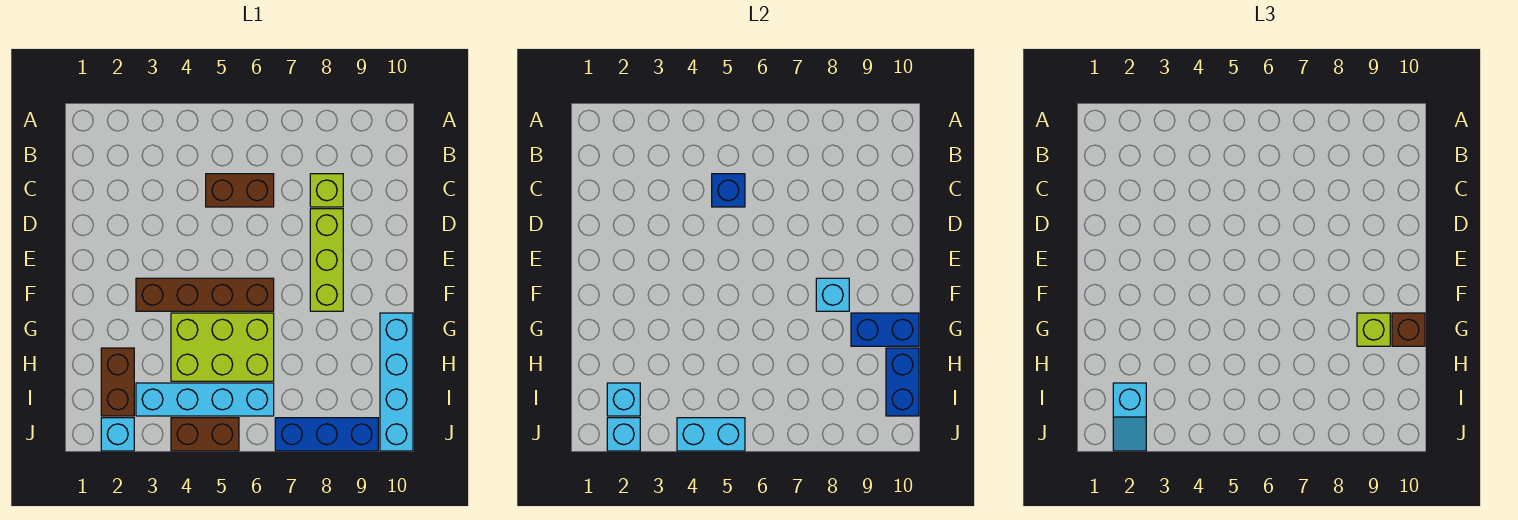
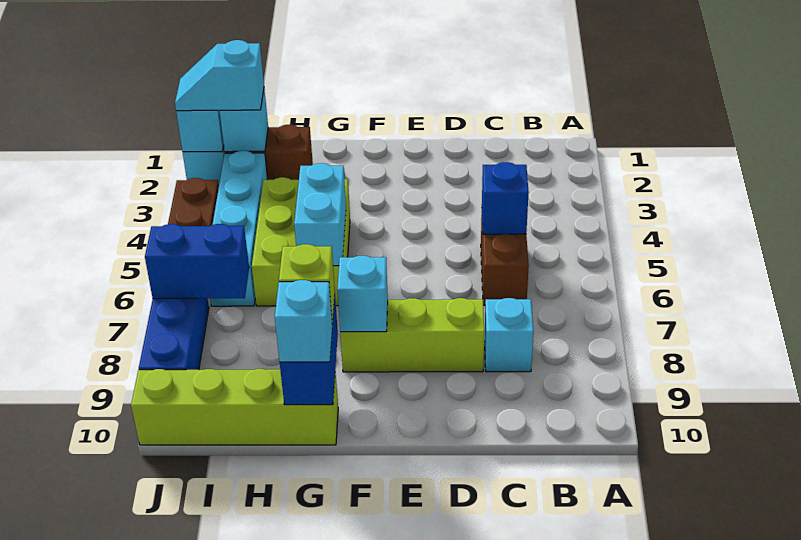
lime brick C8 level 1 -> cyan brick C8 level 1
brown brick F3:F6 level 1 -> none
cyan brick G10:J10 level 1 -> lime brick G10:J10 level 1
brown brick G10 level 3 -> cyan brick G10 level 3
blue brick H10:I10 level 2 -> blue brick I7:J7 level 2
cyan brick J4:J5 level 2 -> cyan brick G5:G6 level 2

